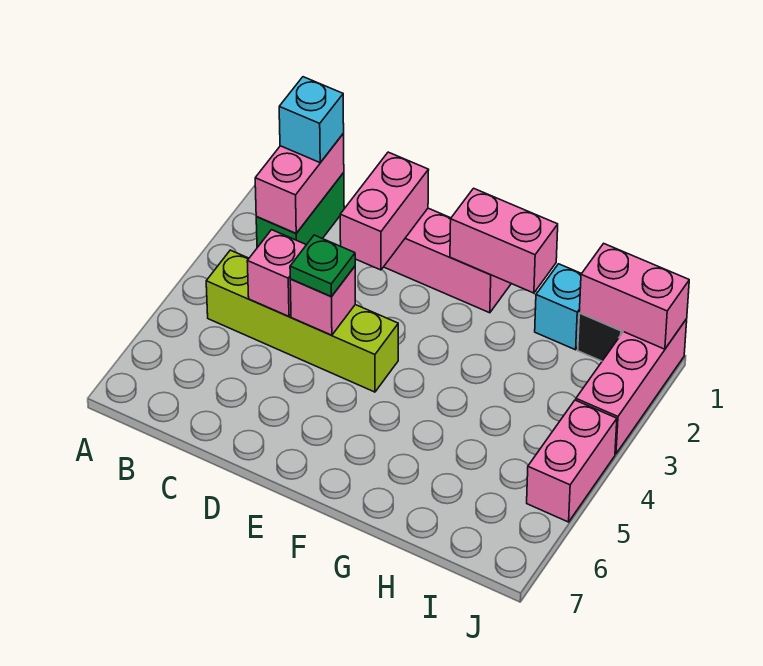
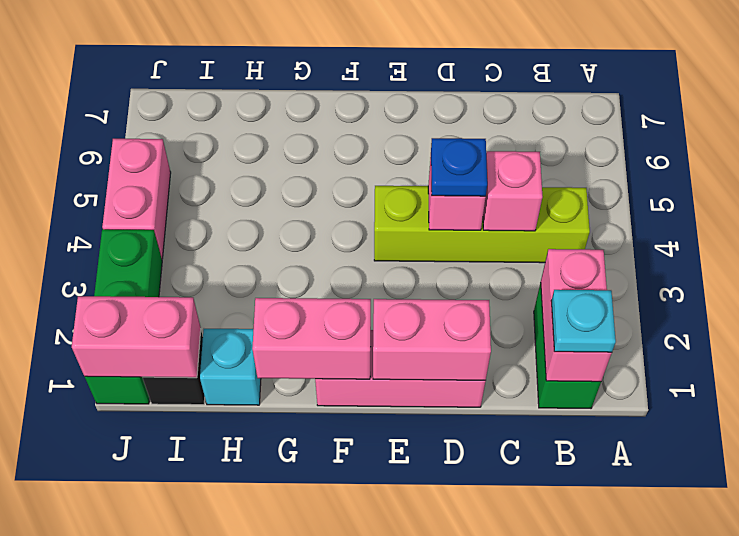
cyan brick B1 level 3 -> cyan plate B1 level 3
pink brick D1:D2 level 2 -> pink brick D1:E1 level 2
green plate D4 level 3 -> blue plate D4 level 3
pink brick J1:J3 level 1 -> green brick J1:J3 level 1

